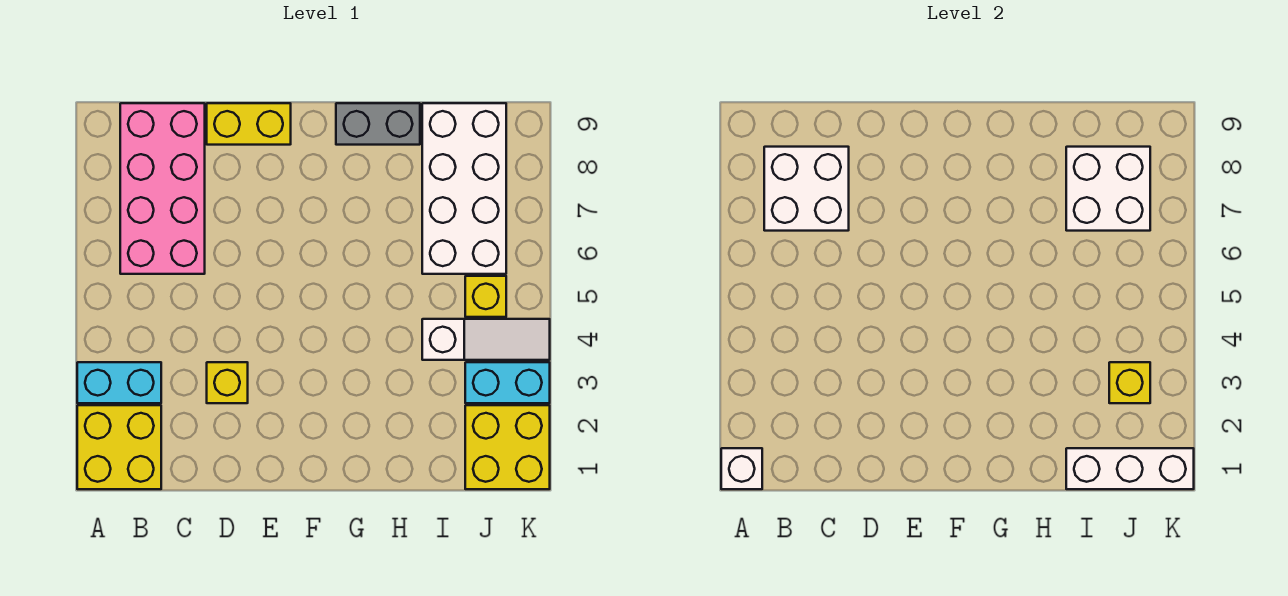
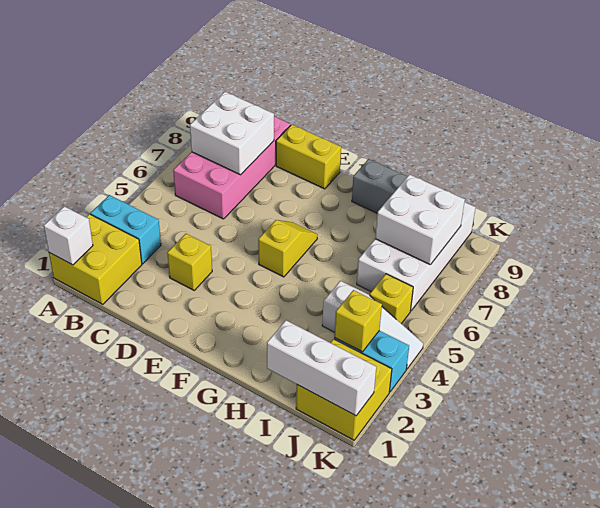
none -> yellow slope F5:F6 level 1 top 5

